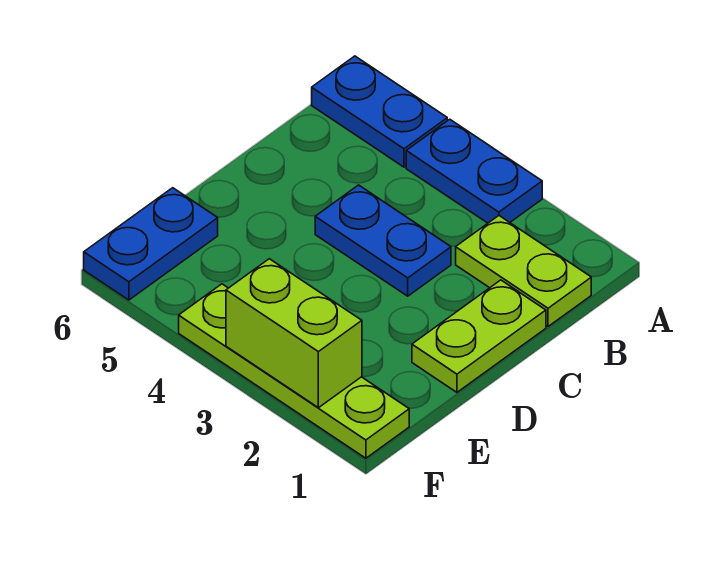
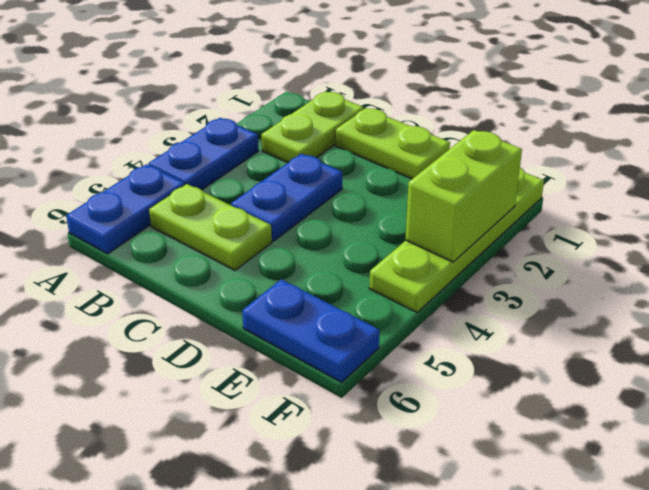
none -> lime plate B5:C5 level 1

